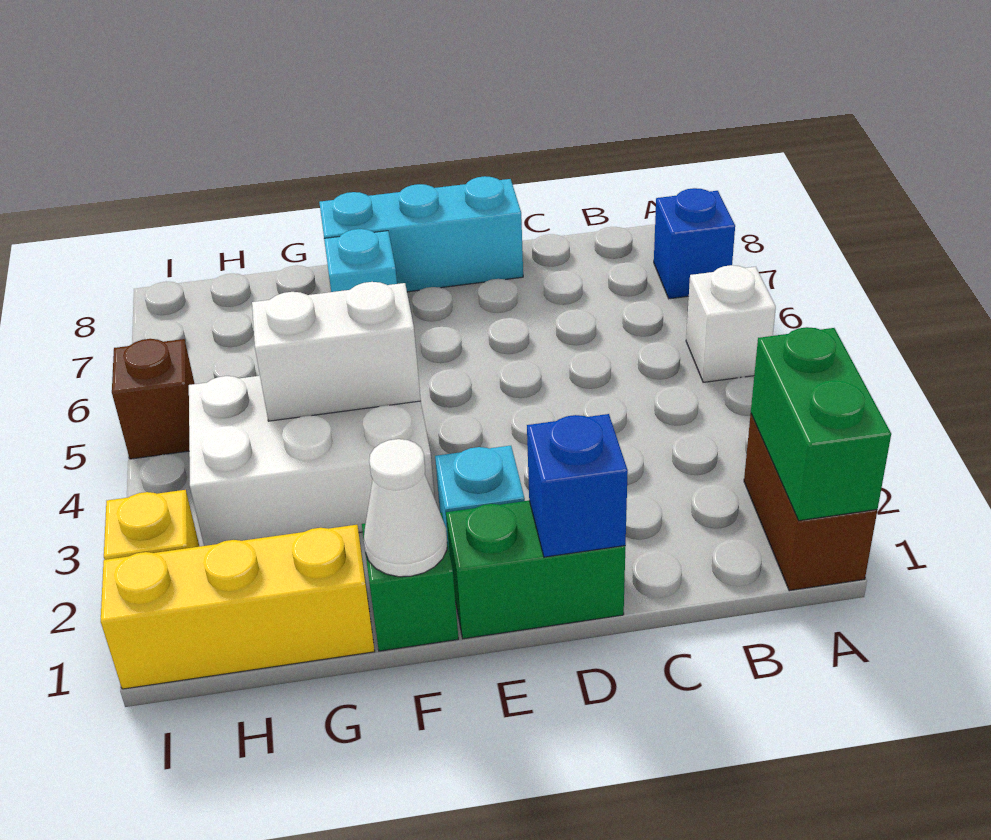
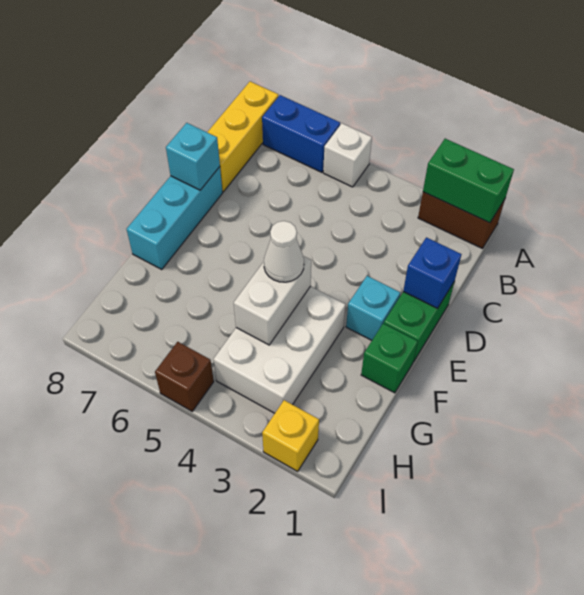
blue brick A7 level 1 -> blue brick A6:A7 level 1
white cone F1 level 2 -> white cone F4 level 3
cyan brick F7 level 1 -> cyan brick D8 level 2
yellow brick G1:I1 level 1 -> yellow brick A8:C8 level 1

